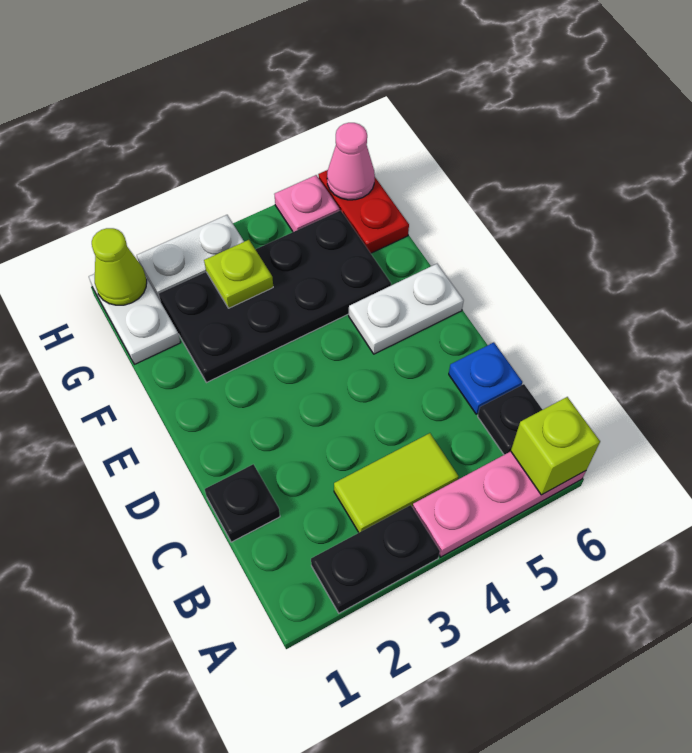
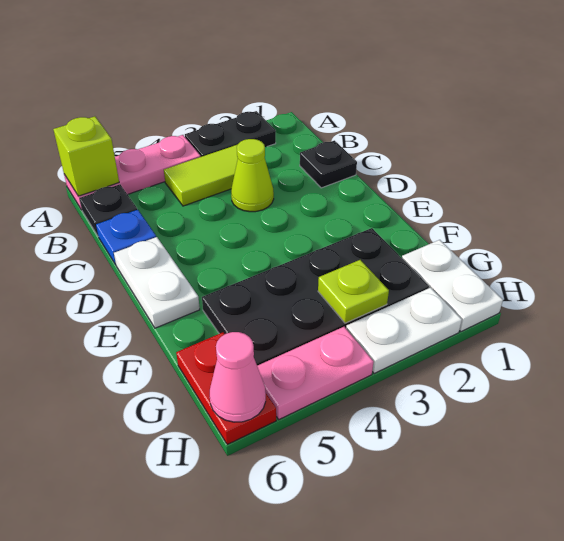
white plate E5:E6 level 1 -> white plate D6:E6 level 1
lime cone H1 level 2 -> lime cone C3 level 1
pink plate H5 level 1 -> pink plate H4:H5 level 1

